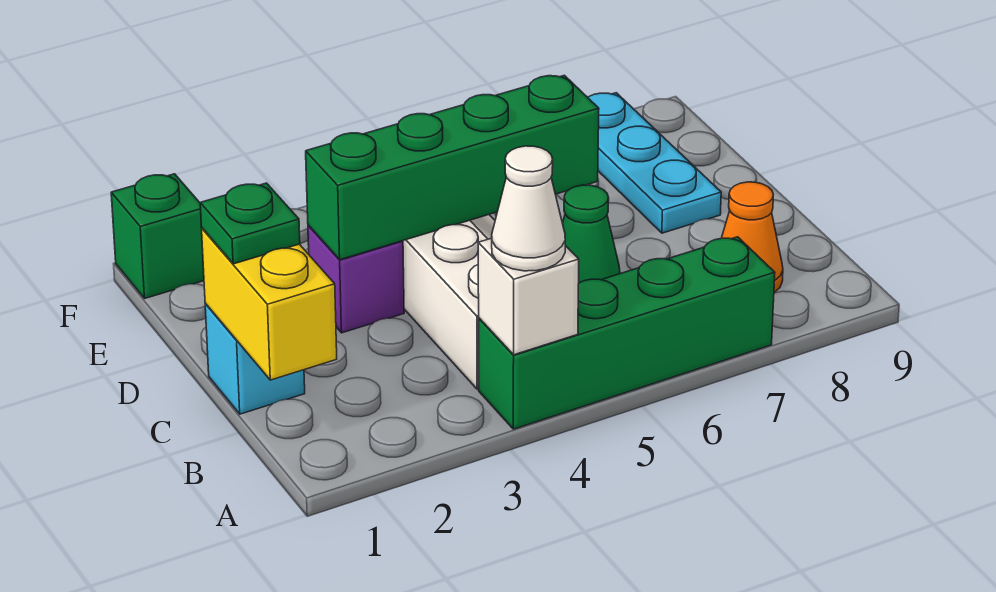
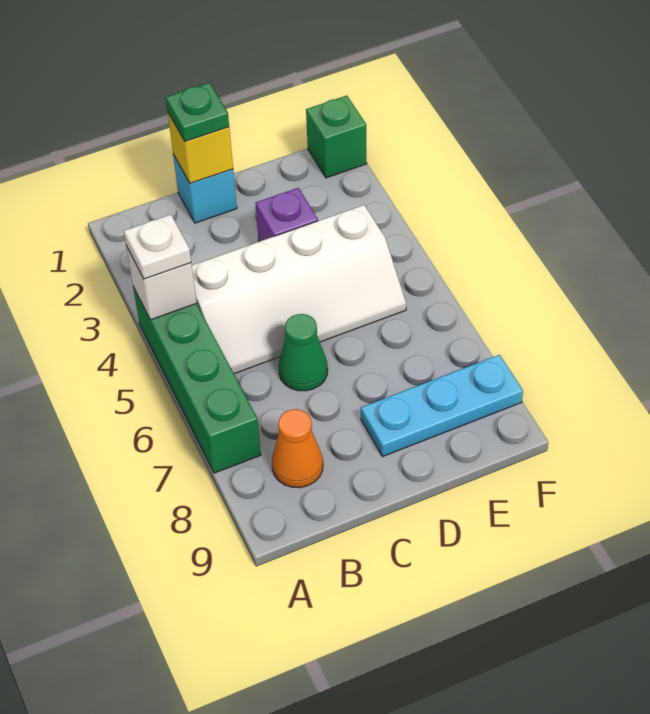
white cone A4 level 3 -> white plate A4 level 3
yellow brick B1:C1 level 2 -> yellow brick C1 level 2
green brick D3:D6 level 2 -> none

